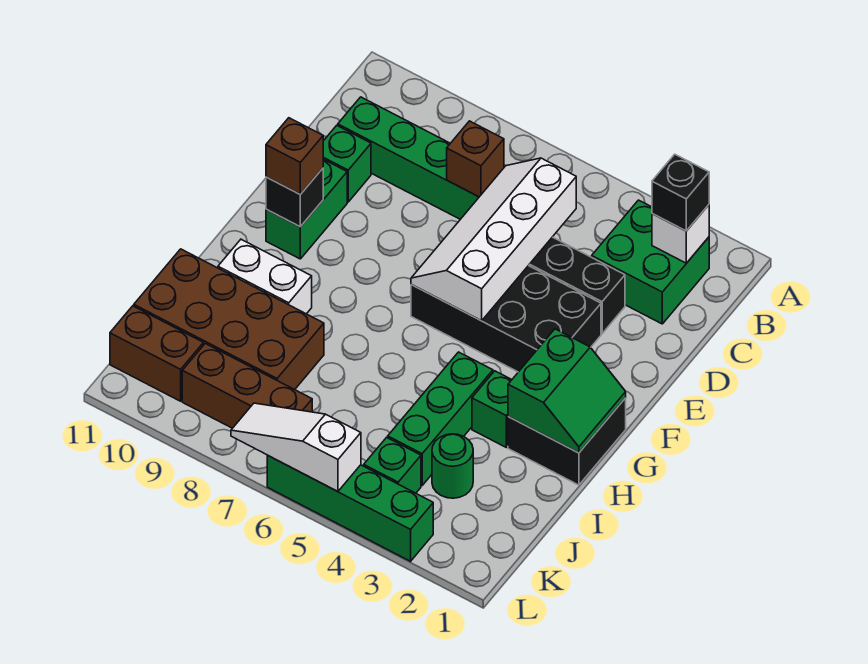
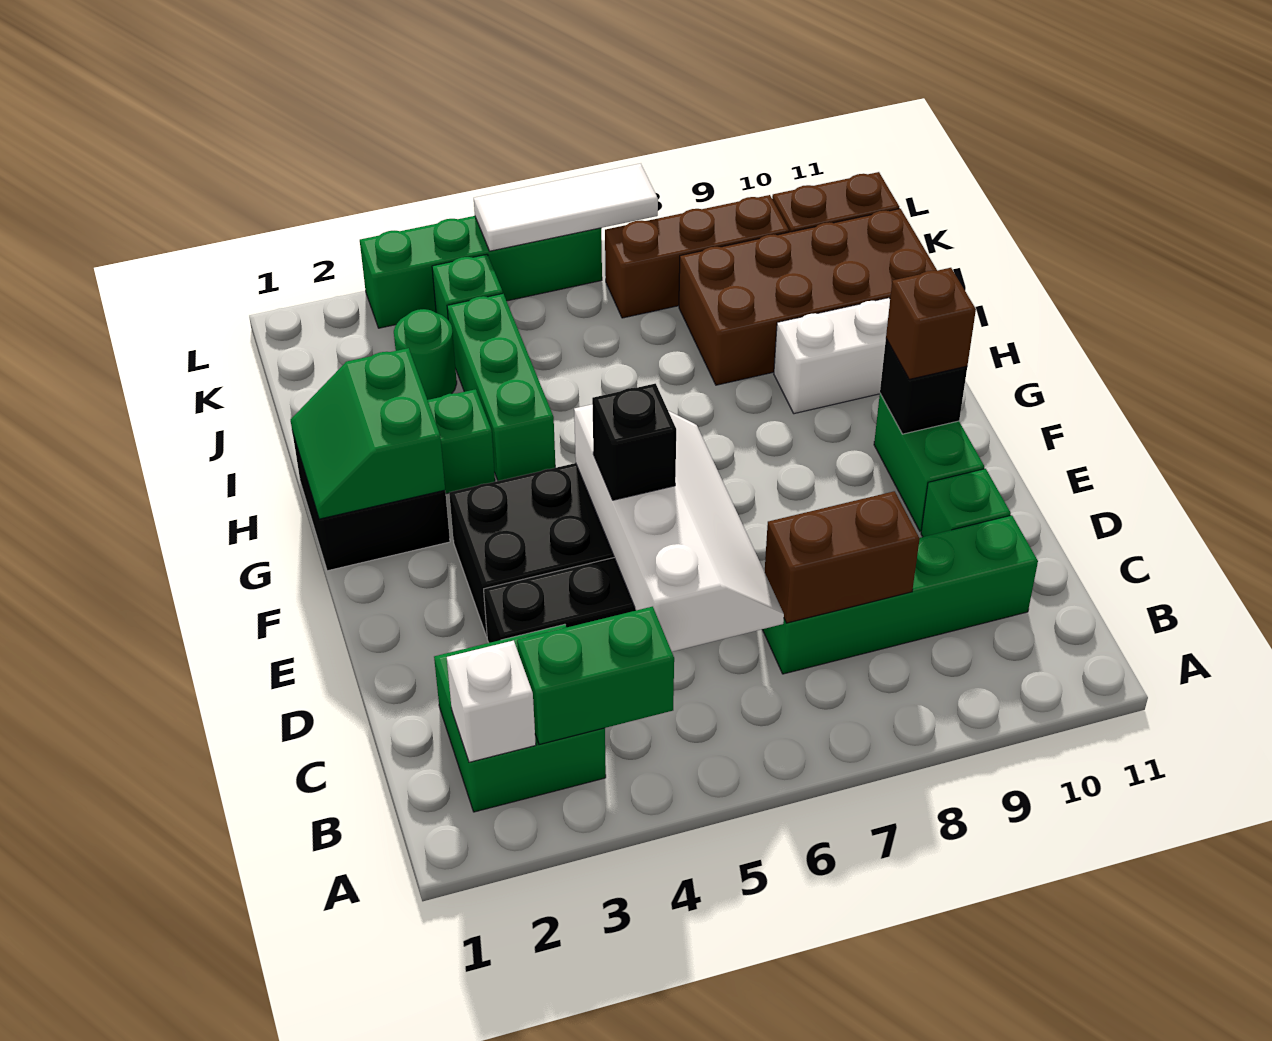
black brick B2 level 3 -> black brick E5 level 3
none -> green brick B3:B4 level 2
brown brick C7 level 2 -> brown brick C7:C8 level 2
white slope L5:L7 level 2 top 5 -> white tile L5:L7 level 2

